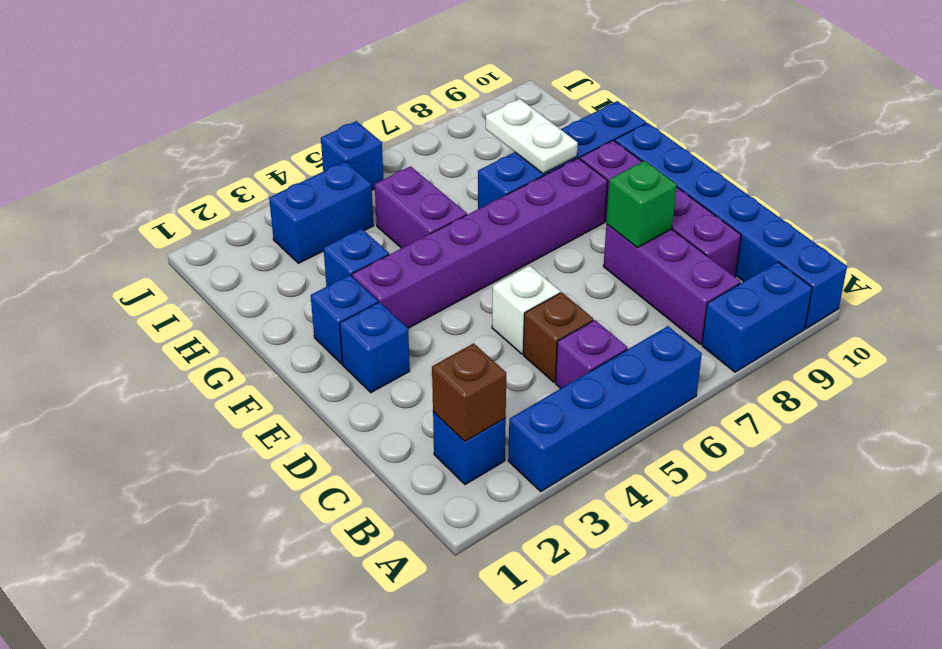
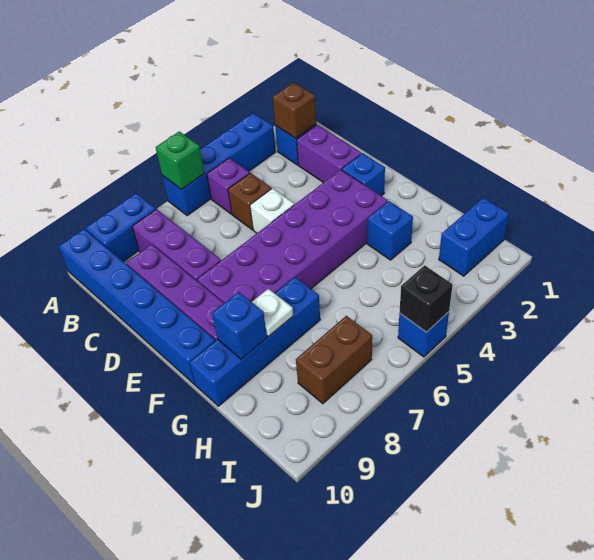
green brick D8 level 2 -> green brick A6 level 2
blue brick F2 level 1 -> blue brick G9 level 2
purple brick F3:F8 level 1 -> purple brick E3:F8 level 1
purple brick G5:H5 level 1 -> purple brick C2:D2 level 1
white plate G8:H8 level 2 -> white plate G8 level 2
blue brick I3:I4 level 1 -> blue brick I1:I2 level 1
none -> brown brick I7:I8 level 1
none -> black brick J5 level 2

